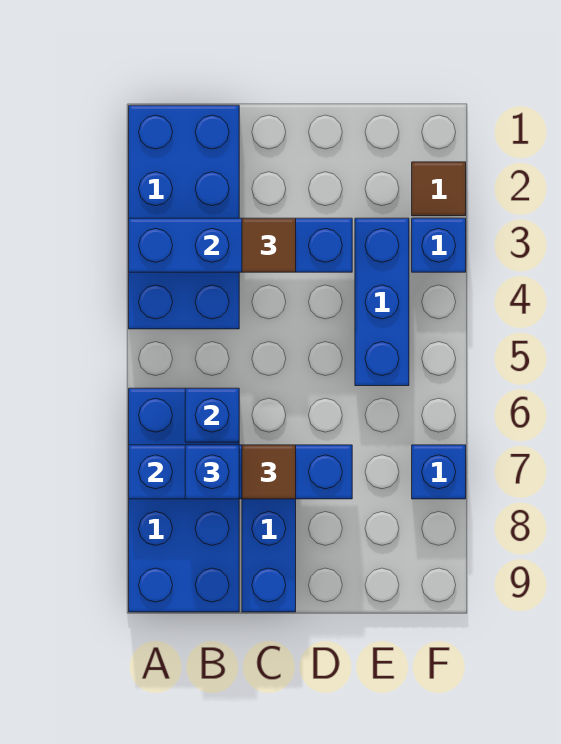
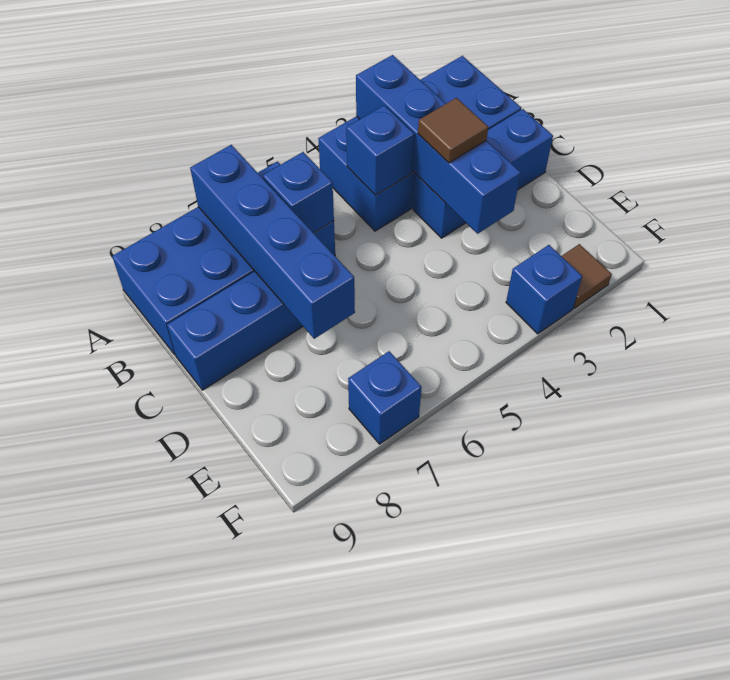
blue brick B7 level 3 -> blue brick B4 level 2
brown tile C7 level 3 -> none
blue brick E3:E5 level 1 -> blue brick C1:C3 level 1

